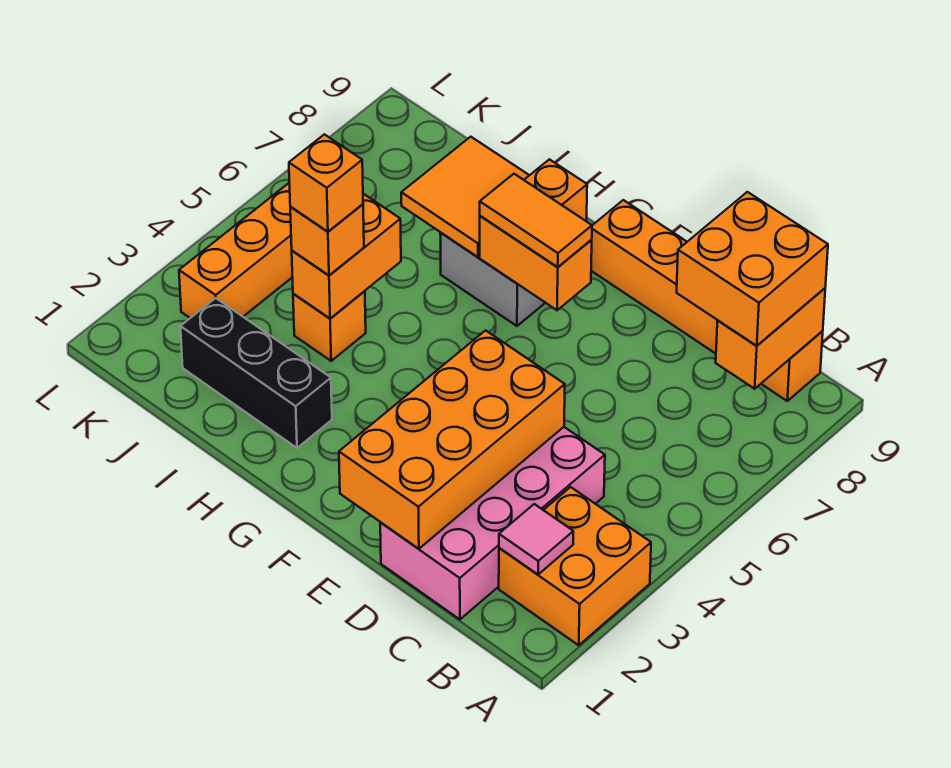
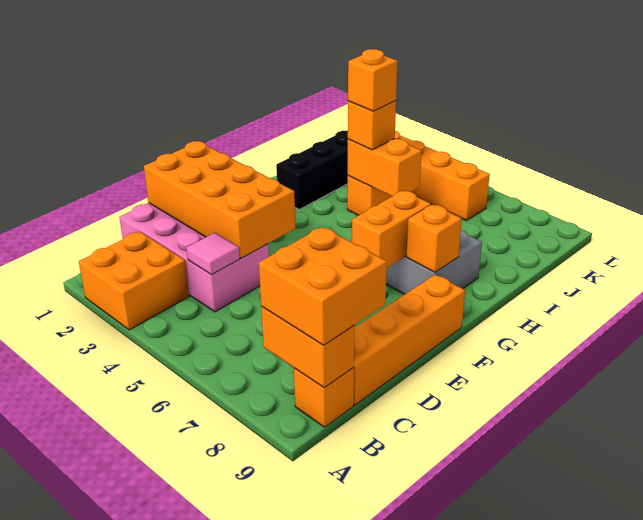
pink tile B2 level 2 -> pink tile C4 level 2
orange tile F7:G7 level 3 -> none
orange tile H7:I8 level 2 -> none

